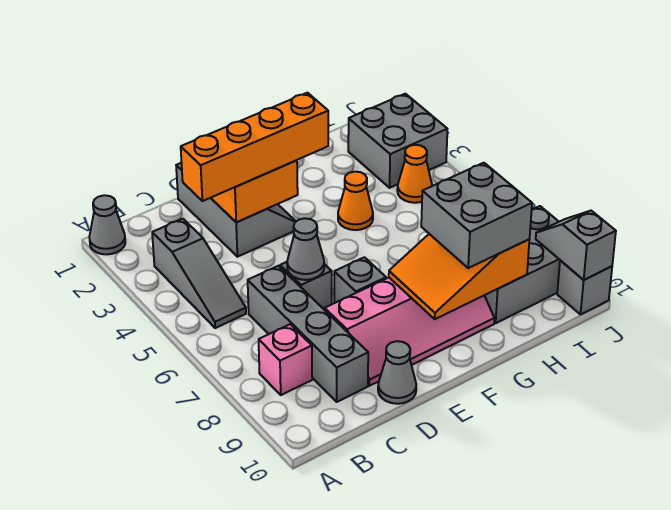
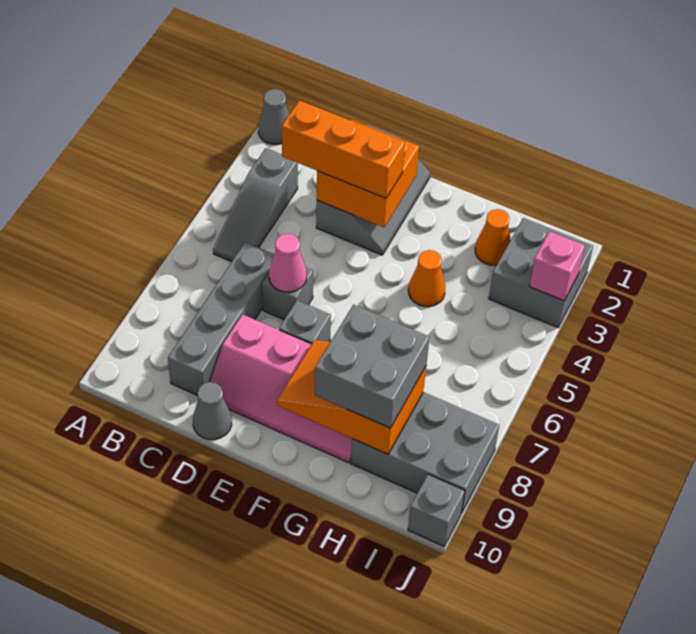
pink brick B8 level 1 -> pink brick J3 level 2
orange brick C3:F3 level 3 -> orange brick C3:E3 level 3
grey cone D6 level 2 -> pink cone D6 level 2
orange cone I4 level 1 -> orange cone H2 level 1
grey slope J9:J10 level 2 top 10 -> none

